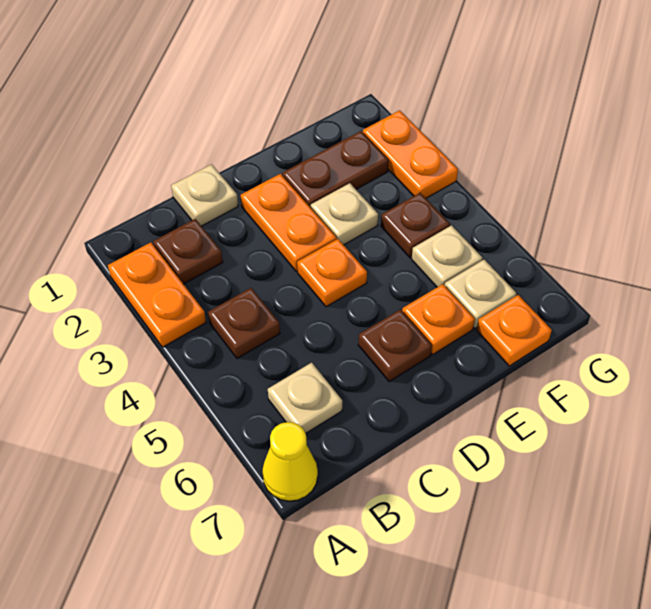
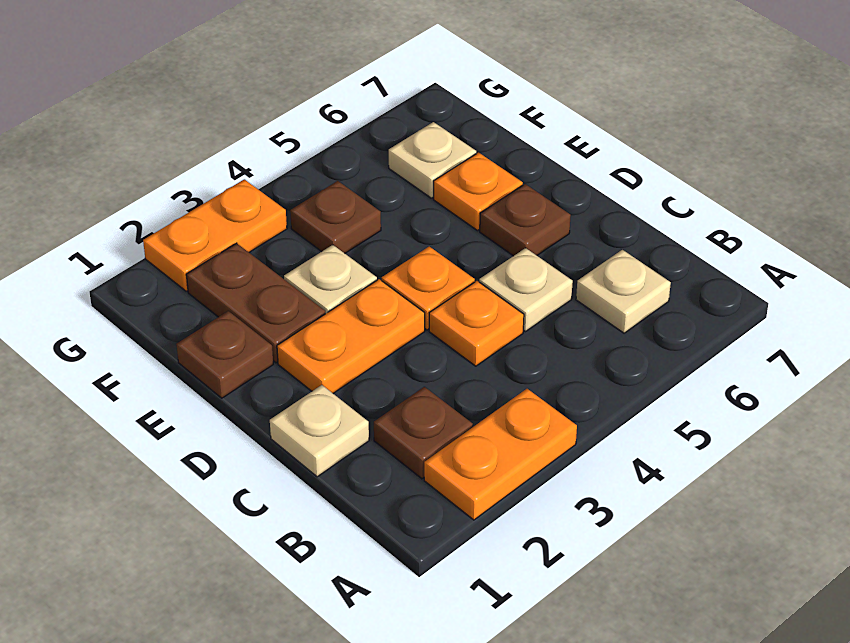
yellow cone A7 level 1 -> none
brown plate B4 level 1 -> brown plate E1 level 1
tan plate F5 level 1 -> tan plate C5 level 1
orange plate F7 level 1 -> orange plate C4 level 1

